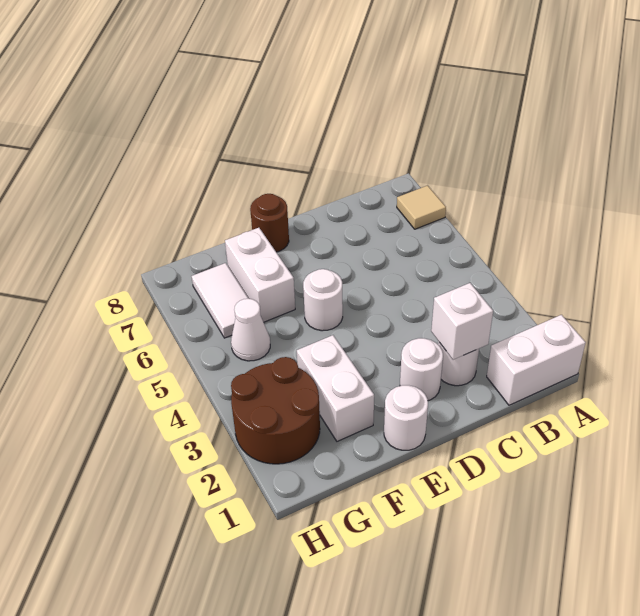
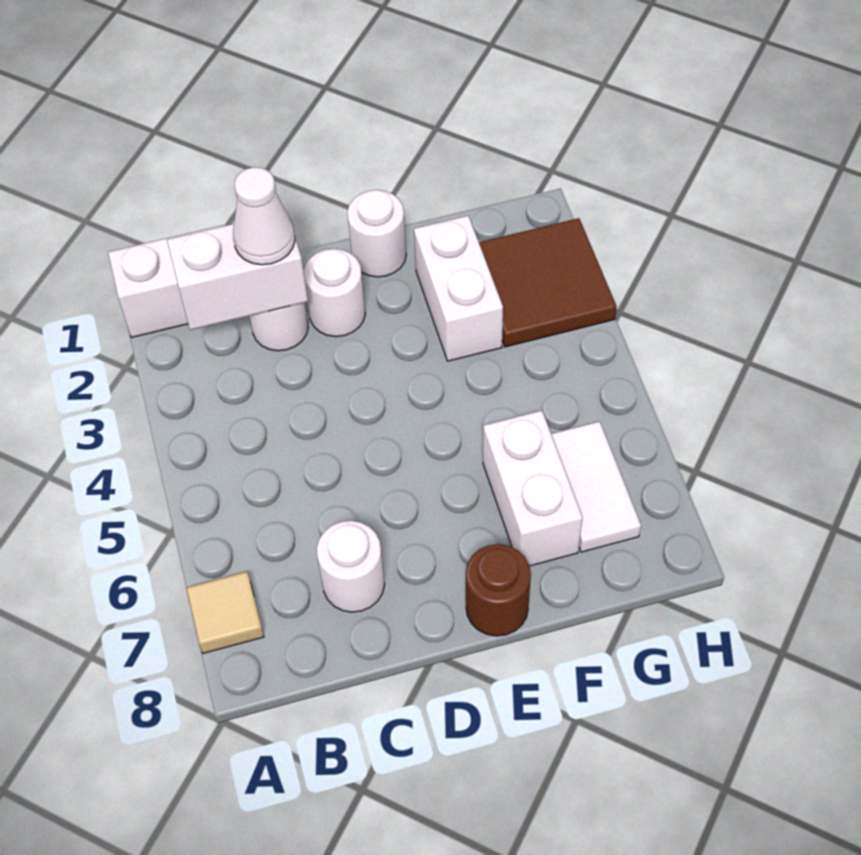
white brick C2 level 2 -> white brick B2:C2 level 2
white round brick E5 level 1 -> white round brick C7 level 1
brown round brick G2:H3 level 1 -> brown tile G2:H3 level 1
white cone G5 level 1 -> white cone C2 level 3

